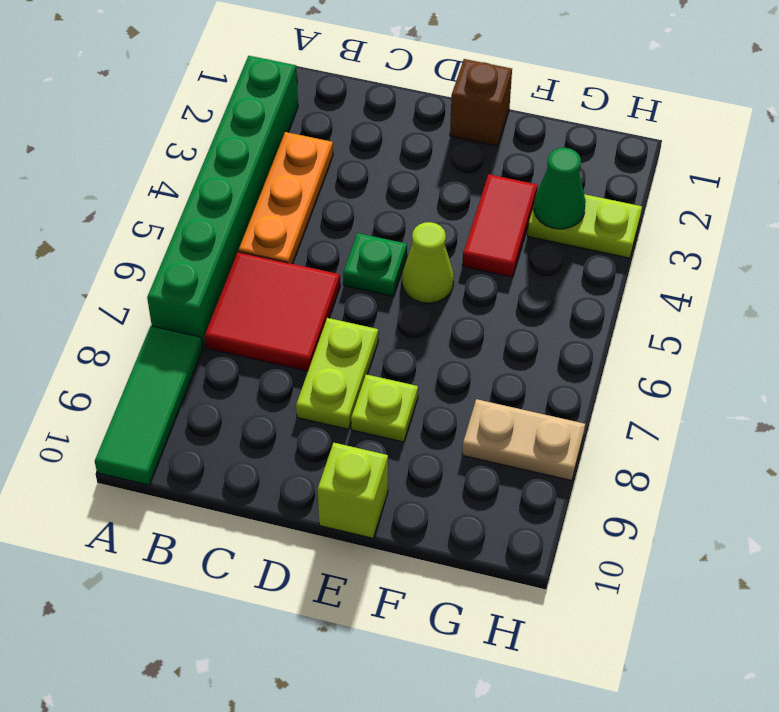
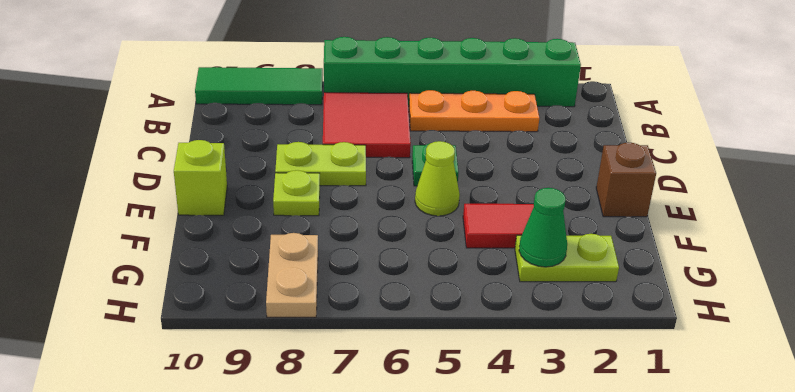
lime plate G3:H3 level 1 -> lime plate G2:G3 level 1

